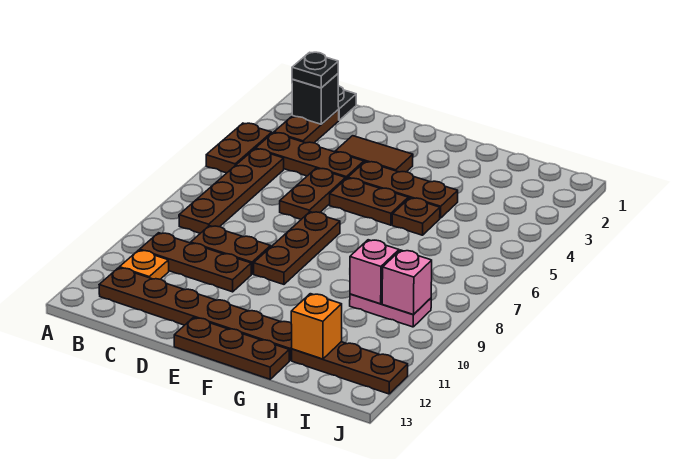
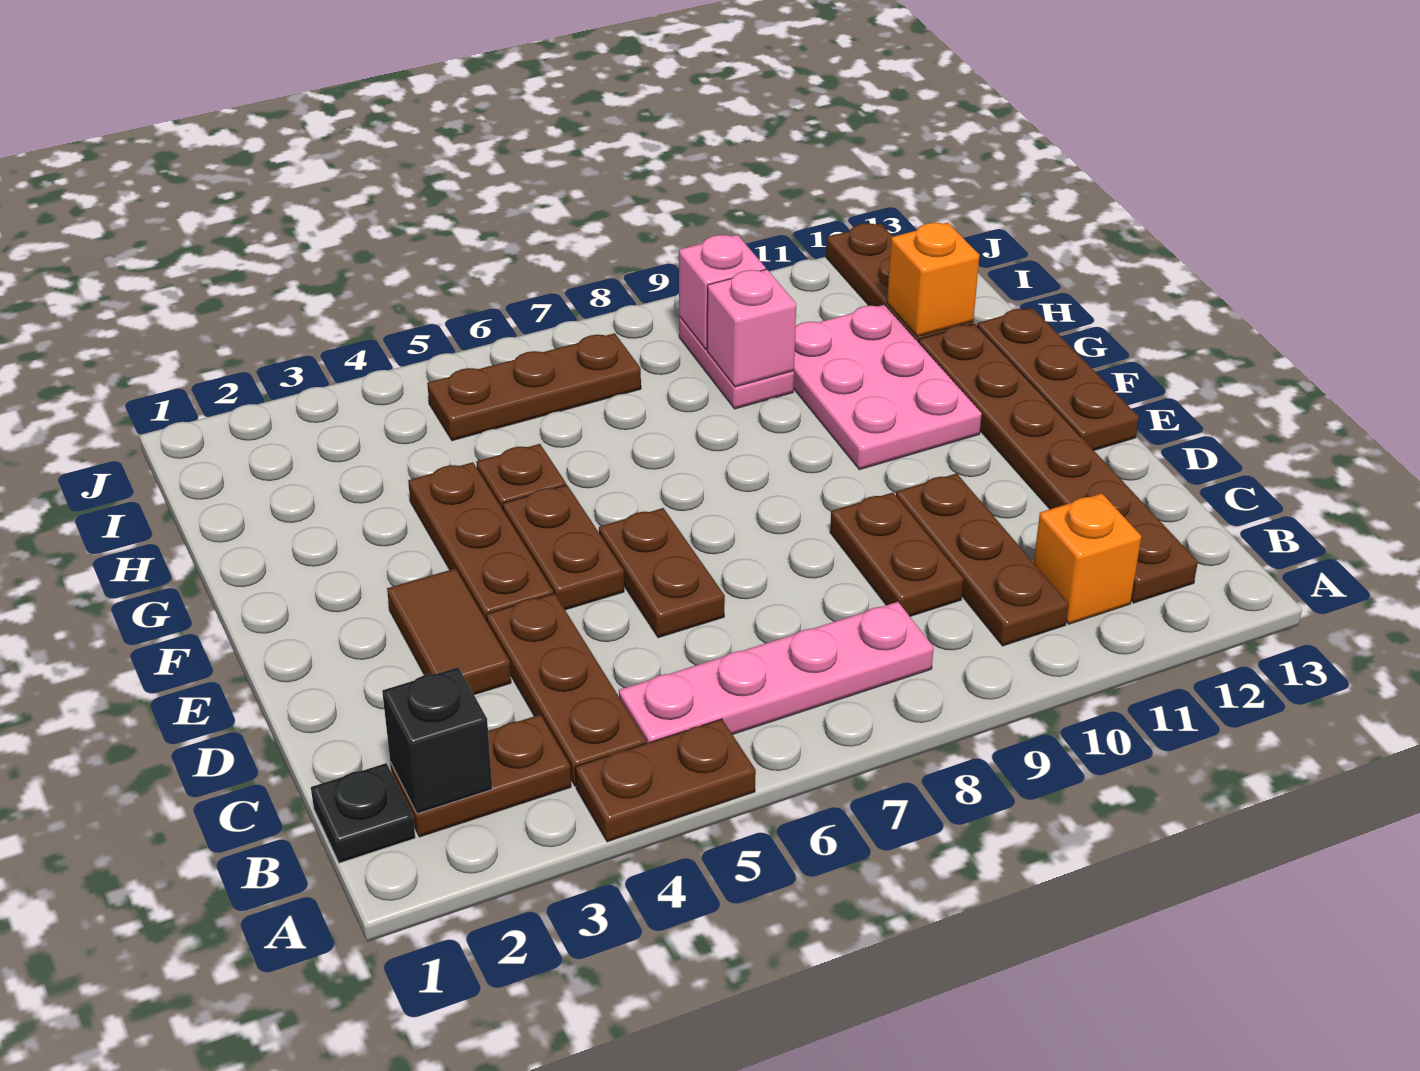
black plate B2 level 3 -> none
brown plate B5:B8 level 1 -> pink plate B5:B8 level 1
orange plate B11 level 1 -> orange brick B11 level 1
brown plate D5:D6 level 1 -> brown plate D6:E6 level 1
brown plate E7:E9 level 1 -> brown plate I5:I7 level 1
none -> pink plate F10:H11 level 1

